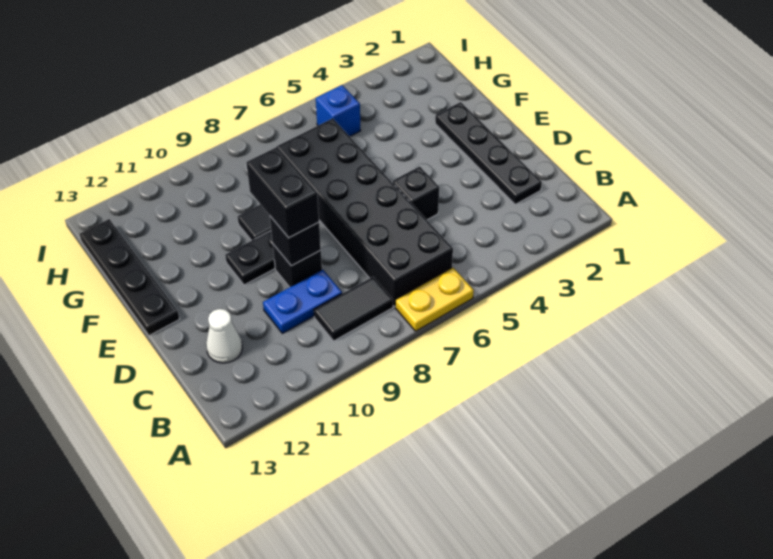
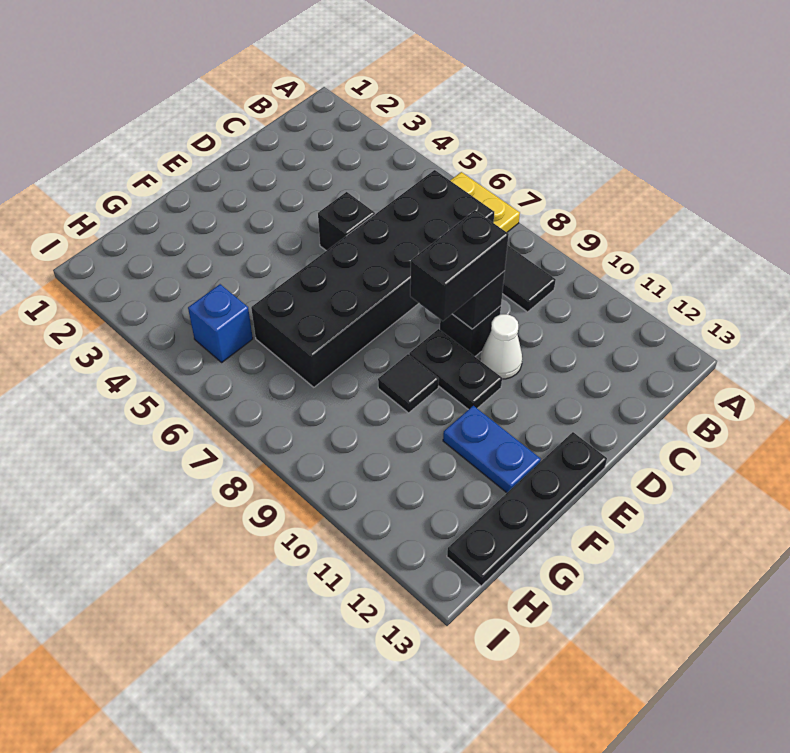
black plate C2:F2 level 1 -> none
blue plate C9:C10 level 1 -> blue plate F11:F12 level 1
white cone C12 level 1 -> white cone D10 level 1

